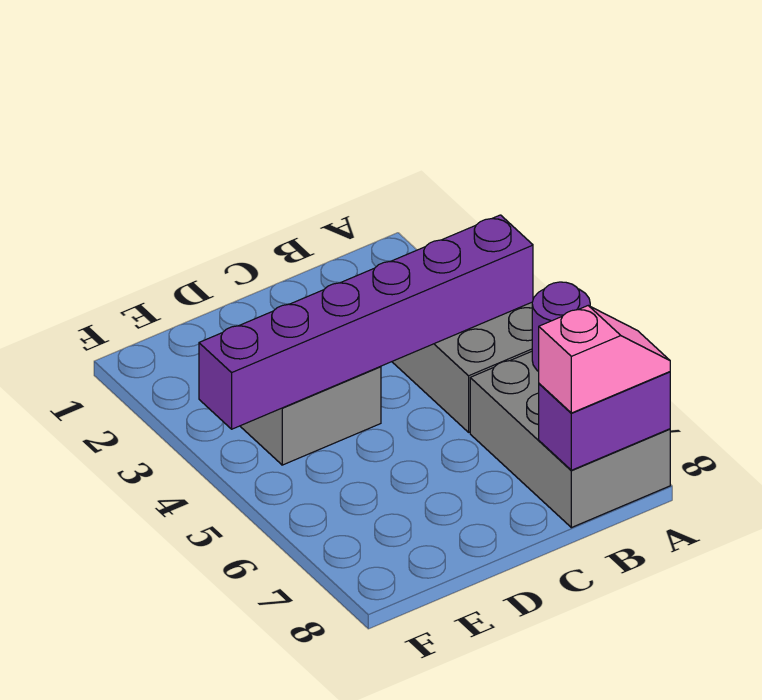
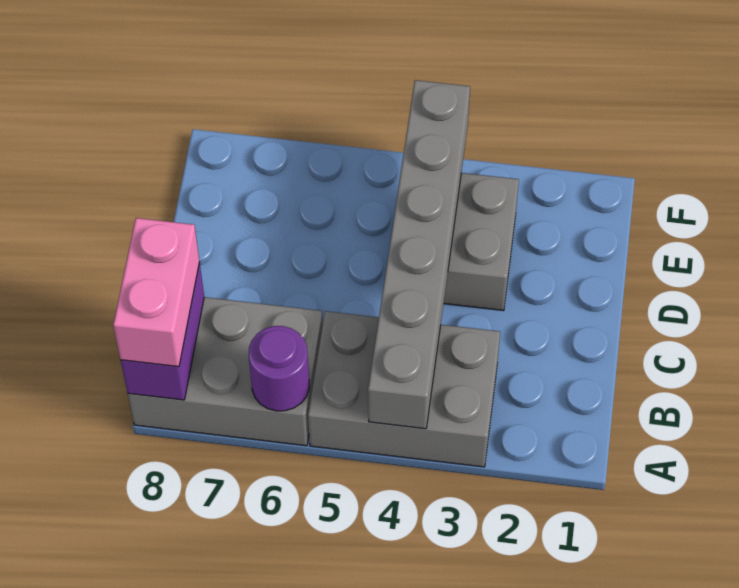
purple brick A4:F4 level 2 -> grey brick A4:F4 level 2
pink slope A8:B8 level 3 top B -> pink brick A8:B8 level 3

